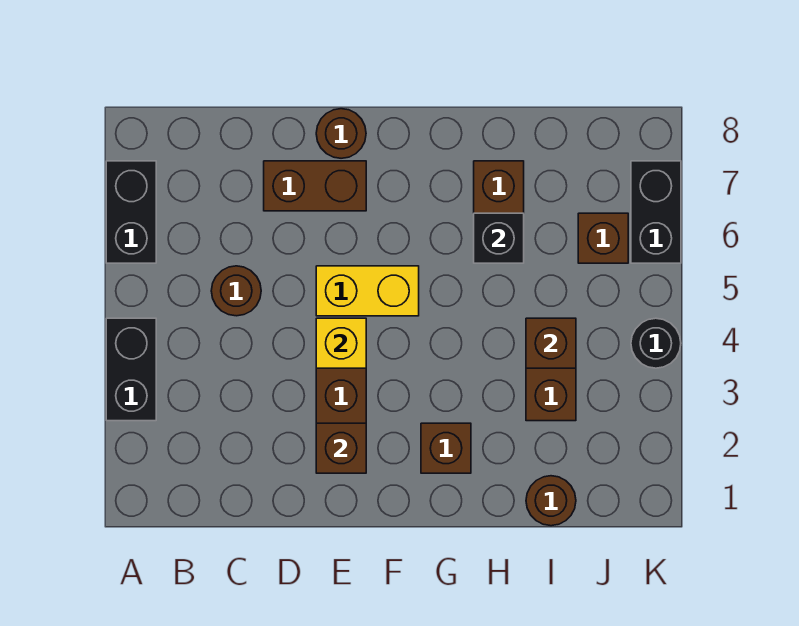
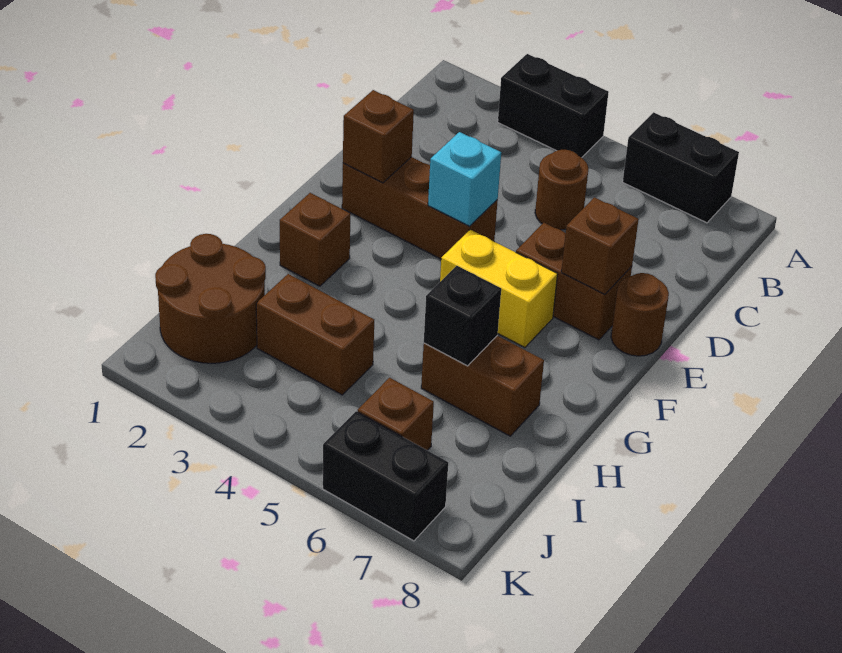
brown brick D7:E7 level 1 -> brown brick E6:E7 level 1
yellow brick E4 level 2 -> cyan brick E4 level 2
yellow brick E5:F5 level 1 -> yellow brick F5:F6 level 1
brown round brick I1 level 1 -> brown round brick I1:J2 level 1
brown brick I4 level 2 -> brown brick E7 level 2
black round brick K4 level 1 -> none

